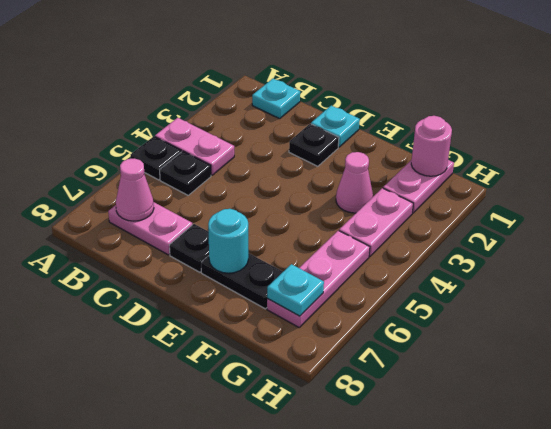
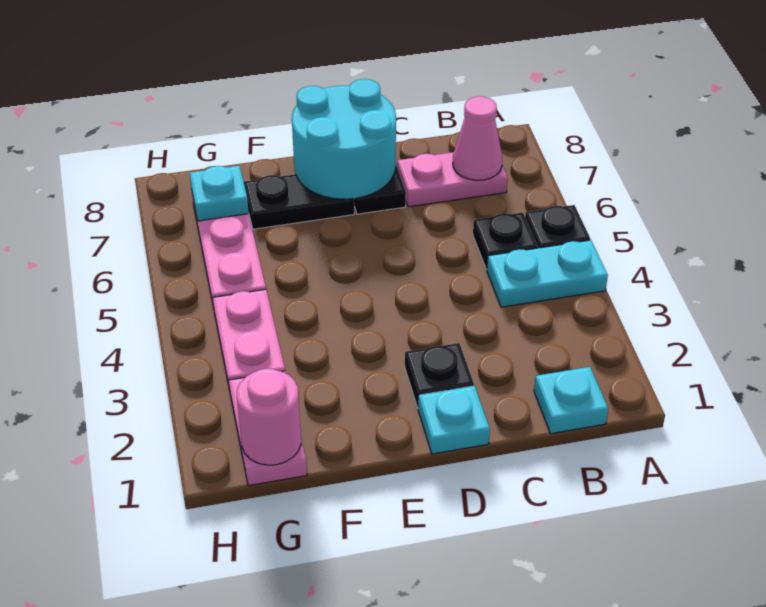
pink plate A4:B4 level 1 -> cyan plate A4:B4 level 1
cyan round brick E7 level 2 -> cyan round brick D7:E8 level 2
pink cone F3 level 1 -> none

